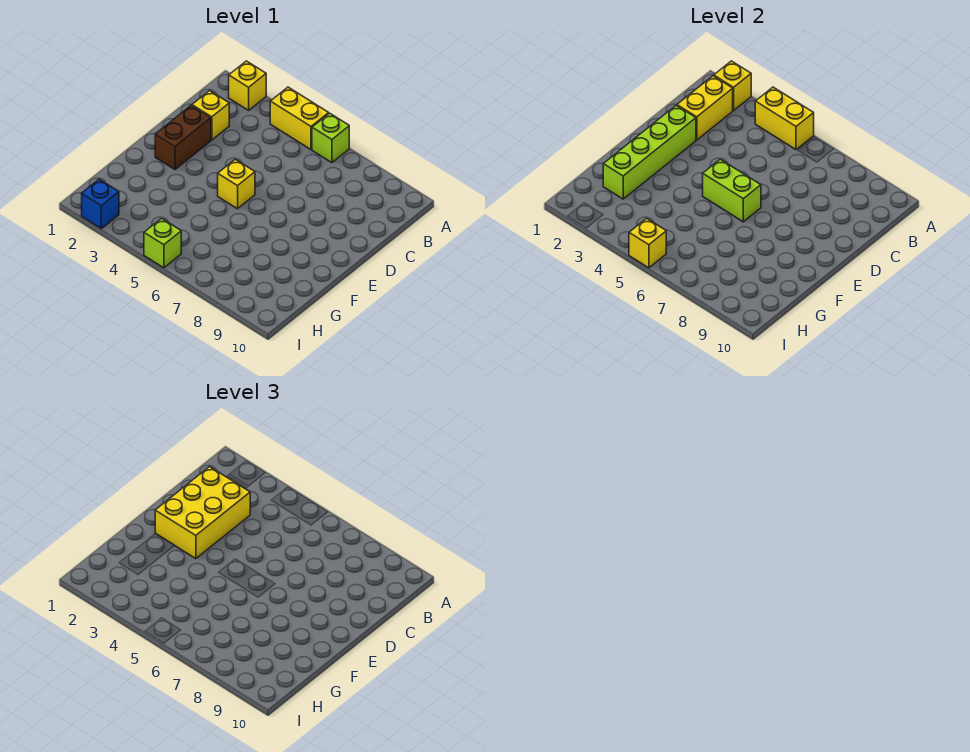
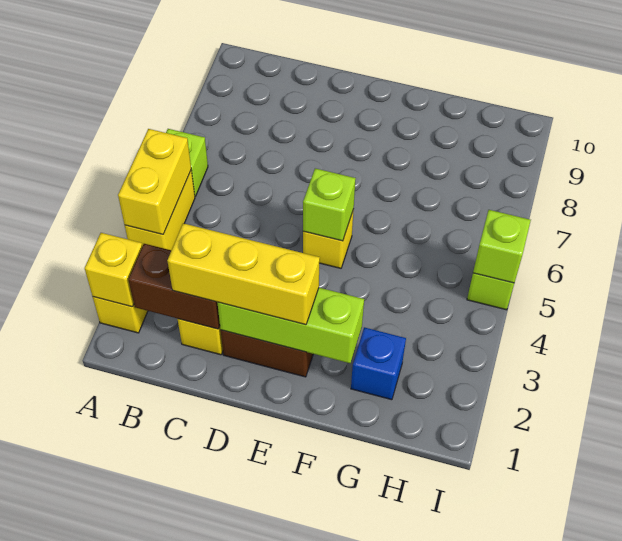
yellow brick B2:C2 level 2 -> brown brick B2:C2 level 2
yellow brick C2:E3 level 3 -> yellow brick C2:E2 level 3
lime brick D2:G2 level 2 -> lime brick D2:F2 level 2
lime brick E5:E6 level 2 -> lime brick E5 level 2
blue brick I2 level 1 -> blue brick G2 level 1
yellow brick I5 level 2 -> lime brick I5 level 2

